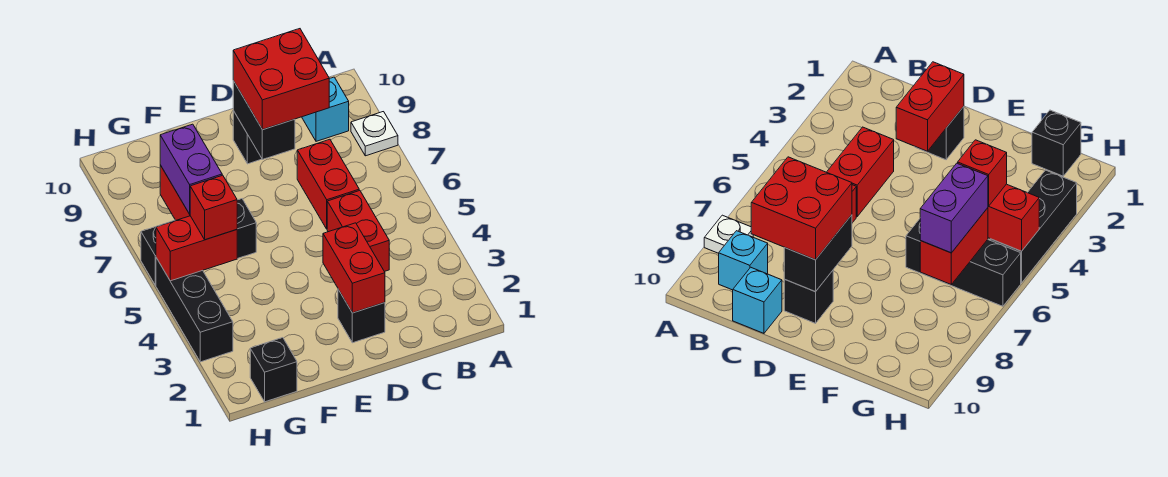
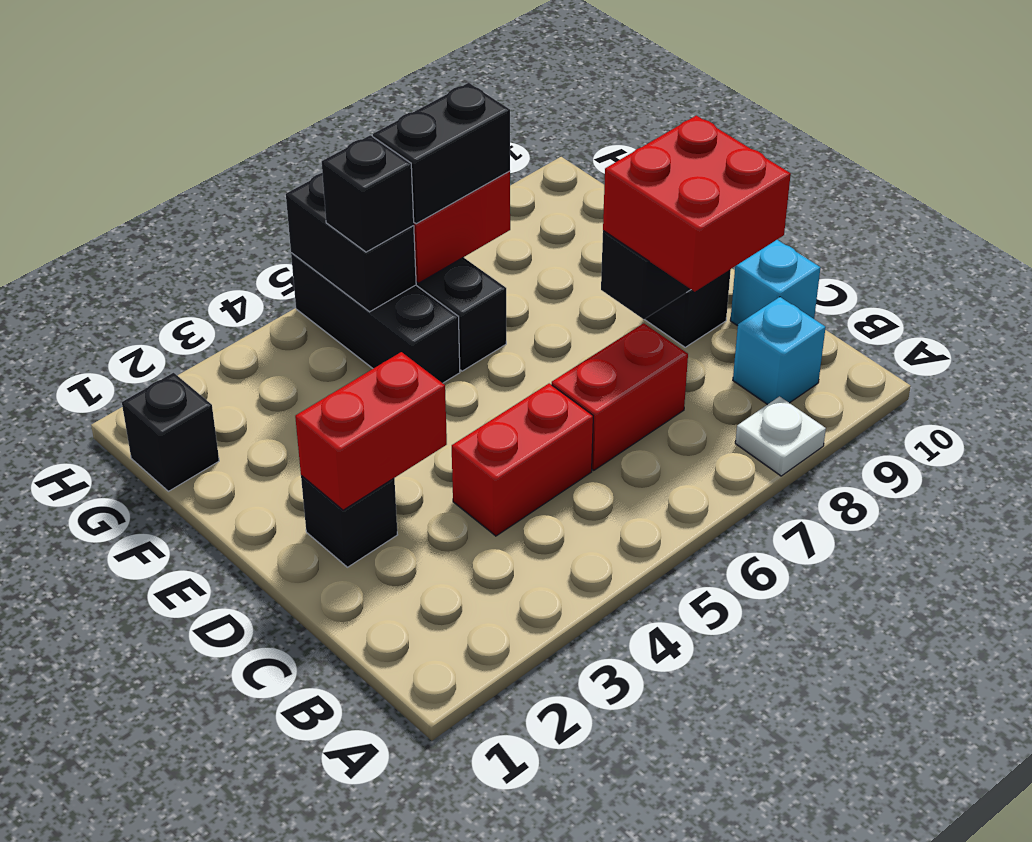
red brick G5:H5 level 2 -> black brick G5:H5 level 2
red brick G5 level 3 -> black brick G5 level 3
purple brick G6:G7 level 3 -> black brick G6:G7 level 3
black brick H3:H5 level 1 -> black brick F5:H5 level 1

